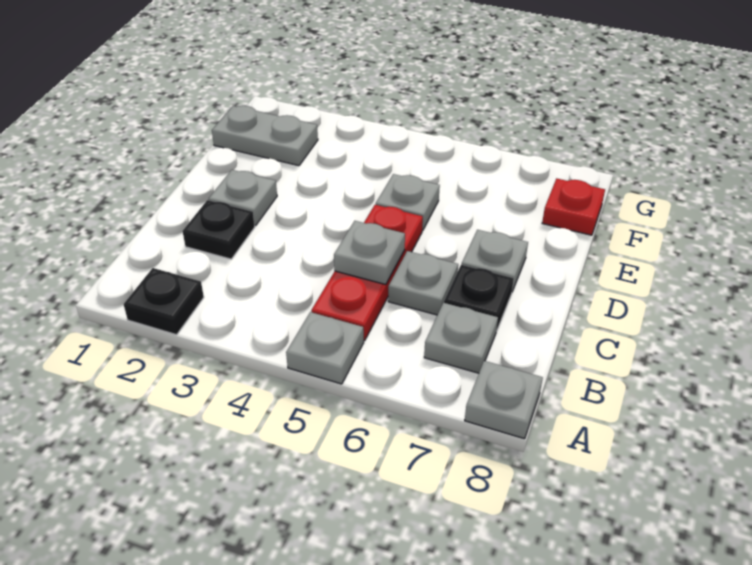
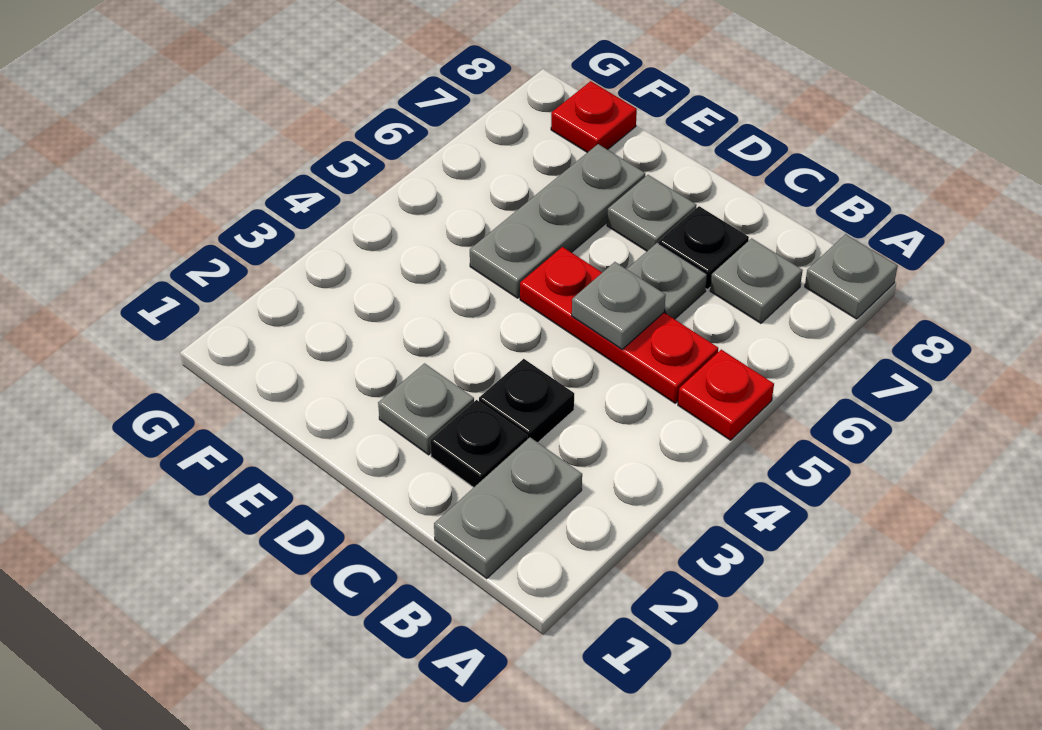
black plate A2 level 1 -> black plate C3 level 1
grey plate A5 level 1 -> red plate A5 level 1
grey plate E5 level 1 -> grey plate E5:E7 level 1
grey plate F1:F2 level 1 -> grey plate B1:B2 level 1

